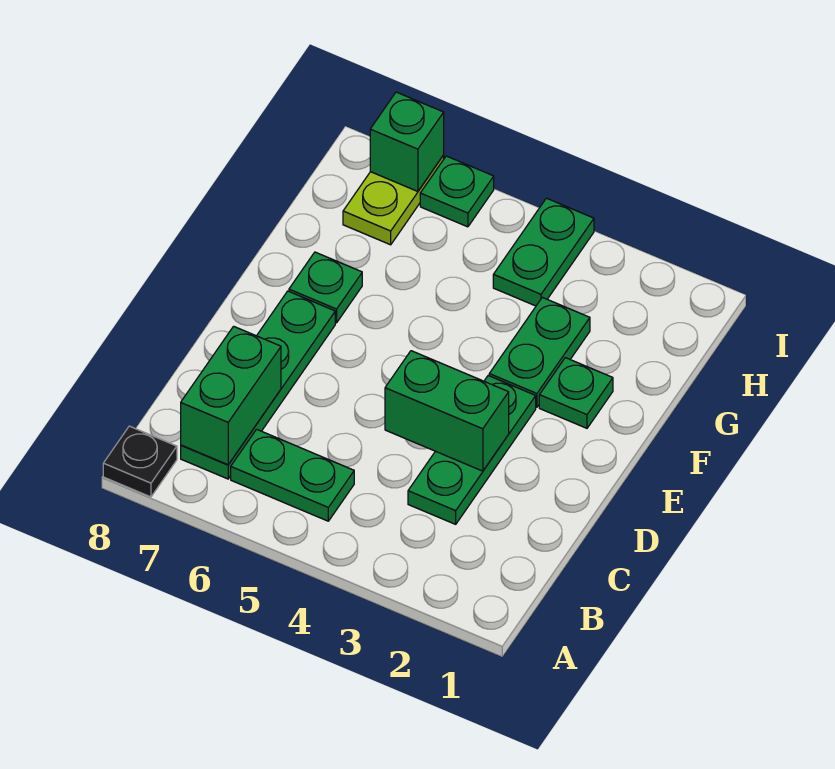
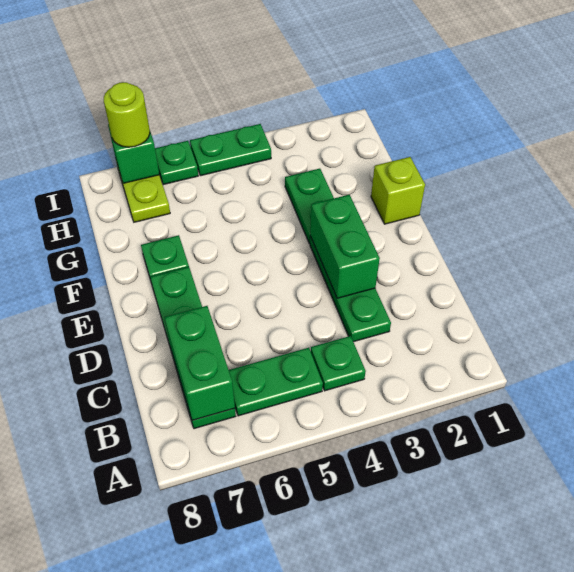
black plate A8 level 1 -> none
green brick D3:D4 level 2 -> green brick D3:E3 level 2
none -> lime brick F1 level 1
green plate F2 level 1 -> green plate B4 level 1
green plate H4:I4 level 1 -> green plate I4:I5 level 1
none -> lime round brick I7 level 3

